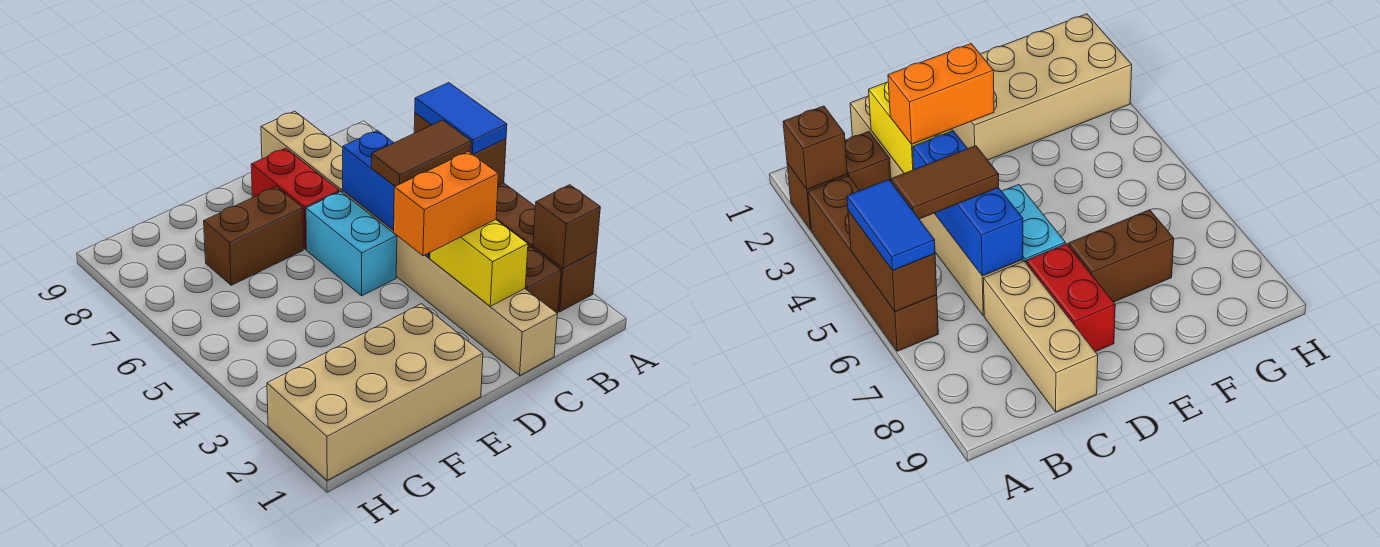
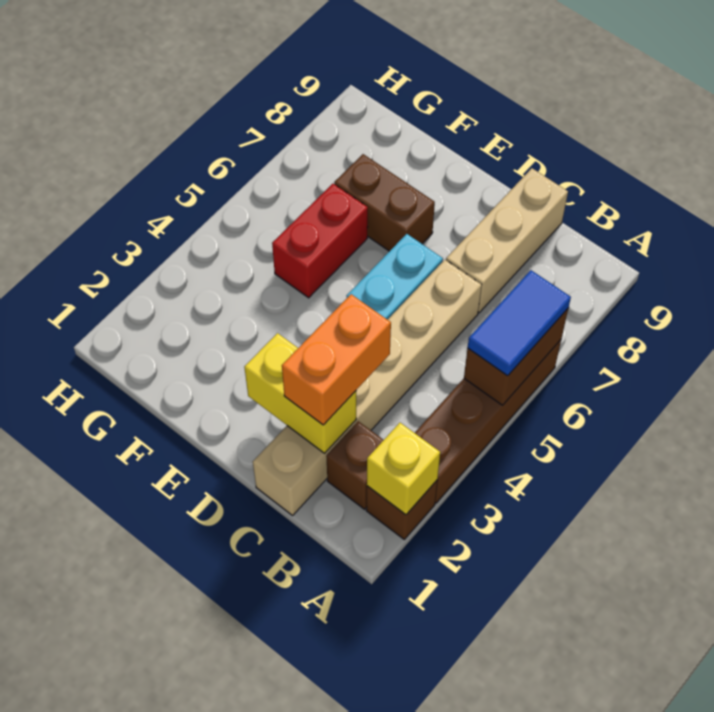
brown brick A2 level 2 -> yellow brick A2 level 2
brown tile B5:C5 level 3 -> none
yellow brick C2:C3 level 2 -> yellow brick C2:D2 level 2
orange brick C3:D3 level 3 -> orange brick C2:C3 level 3
blue brick C4:C6 level 2 -> none
red brick D7:D8 level 1 -> red brick F5:F6 level 1
tan brick E1:H2 level 1 -> none

